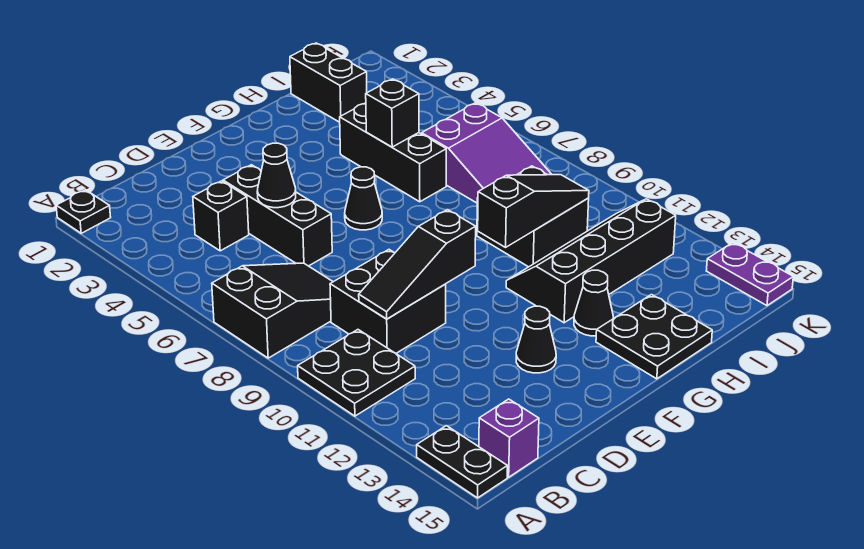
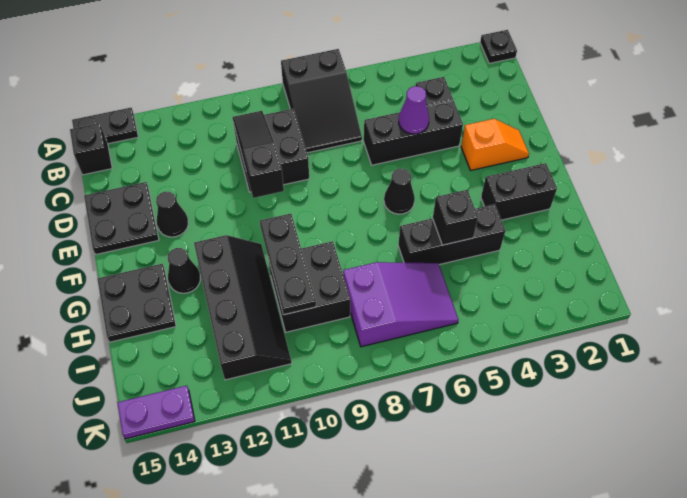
black plate A10:B11 level 1 -> black plate D14:E15 level 1
purple brick B15 level 1 -> black brick B15 level 1
black cone D5 level 2 -> purple cone D5 level 2
none -> orange slope E2:E3 level 1 top 3
black slope G10:I10 level 2 top G -> black plate G10:I10 level 2
black brick I1:I2 level 1 -> black brick G2:G3 level 1
purple slope I6:J8 level 1 top 6 -> purple slope I6:J8 level 1 top 8

